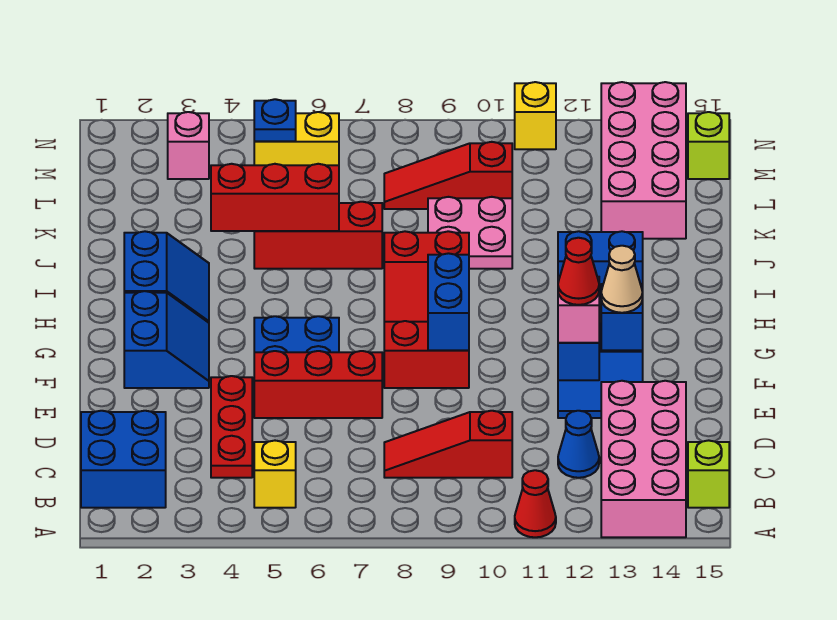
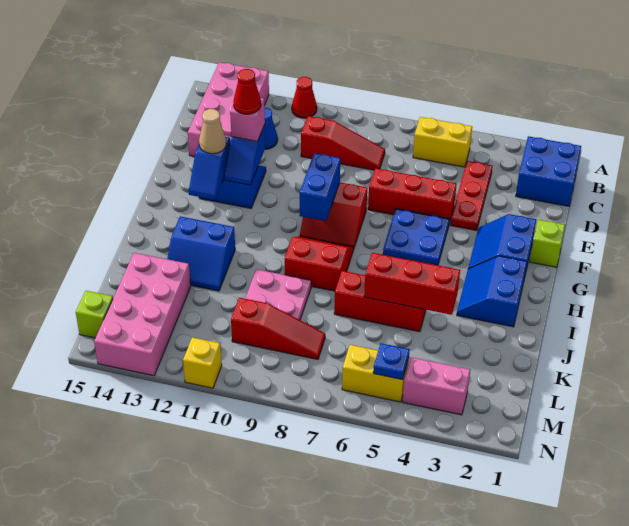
yellow brick B5 level 1 -> yellow brick B5:B6 level 1
lime brick B15 level 1 -> lime brick F1 level 1
pink brick M3 level 1 -> pink brick M3:M4 level 1

